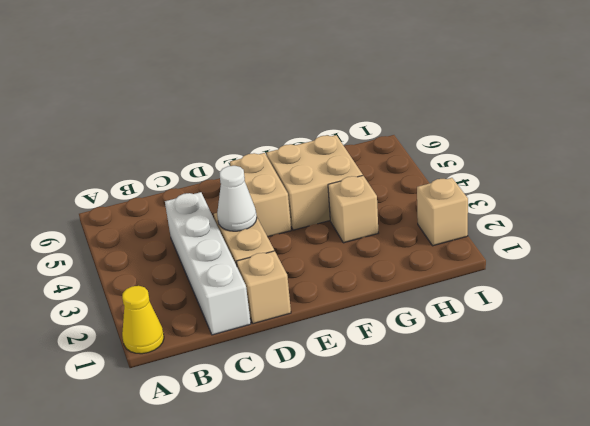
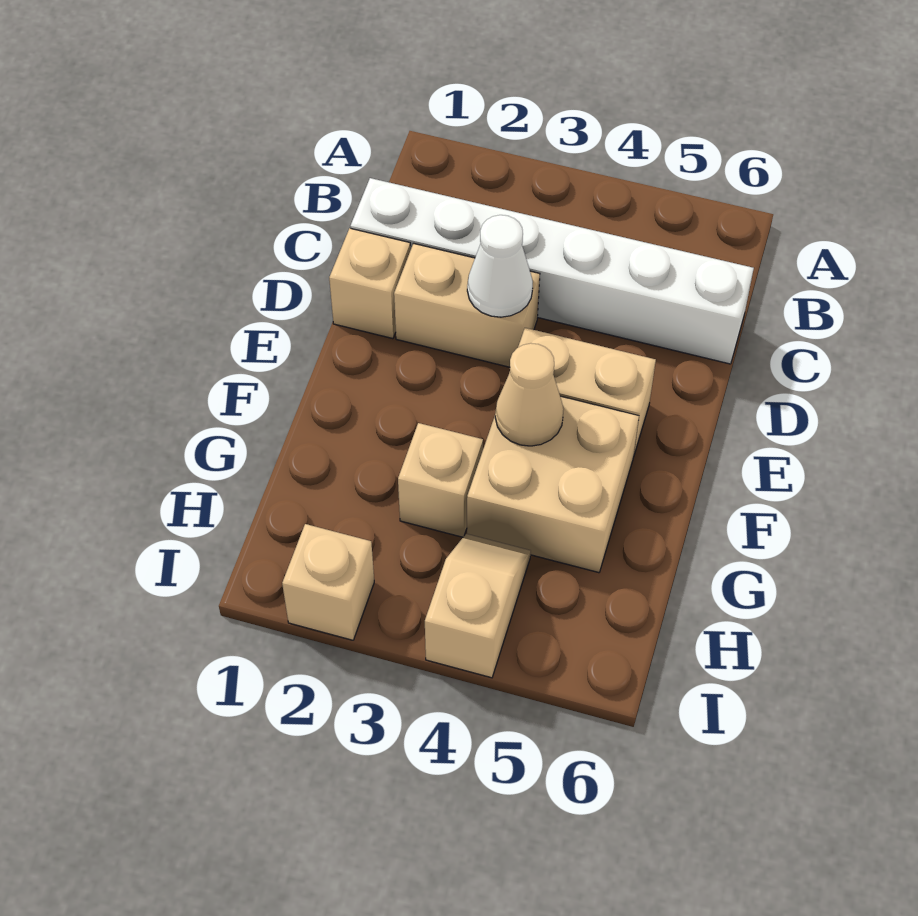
yellow cone A1 level 1 -> none
white brick C1:C4 level 1 -> white brick C1:C6 level 1
none -> tan cone F4 level 2
none -> tan slope H4:I4 level 1 top I

